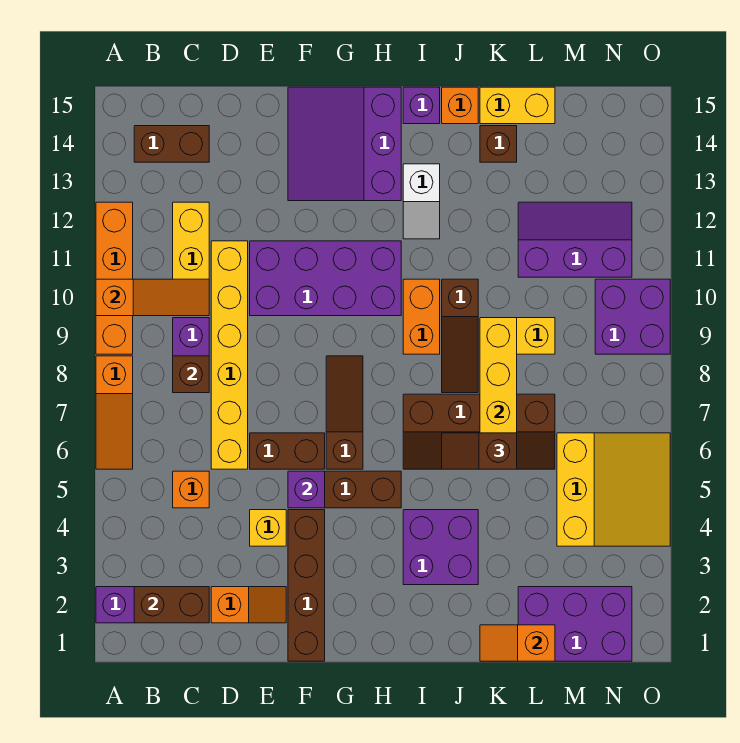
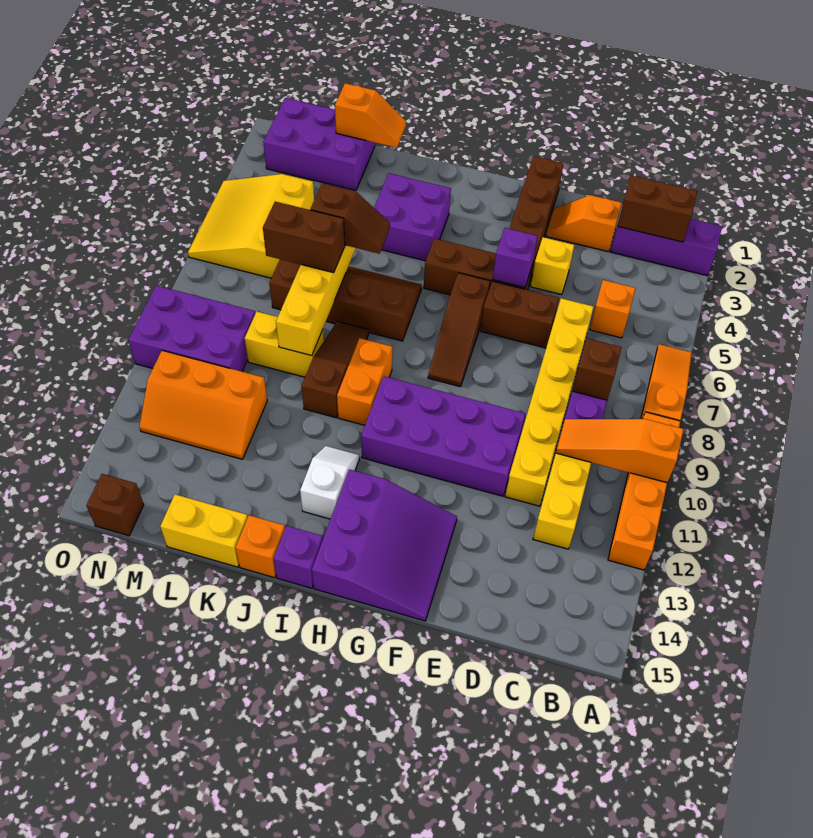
brown brick B14:C14 level 1 -> brown brick K7:L7 level 3
brown brick K14 level 1 -> brown brick N15 level 1
purple slope L11:N12 level 1 top 11 -> orange slope L11:N12 level 1 top 11
purple brick N9:O10 level 1 -> purple brick M9:O10 level 1

